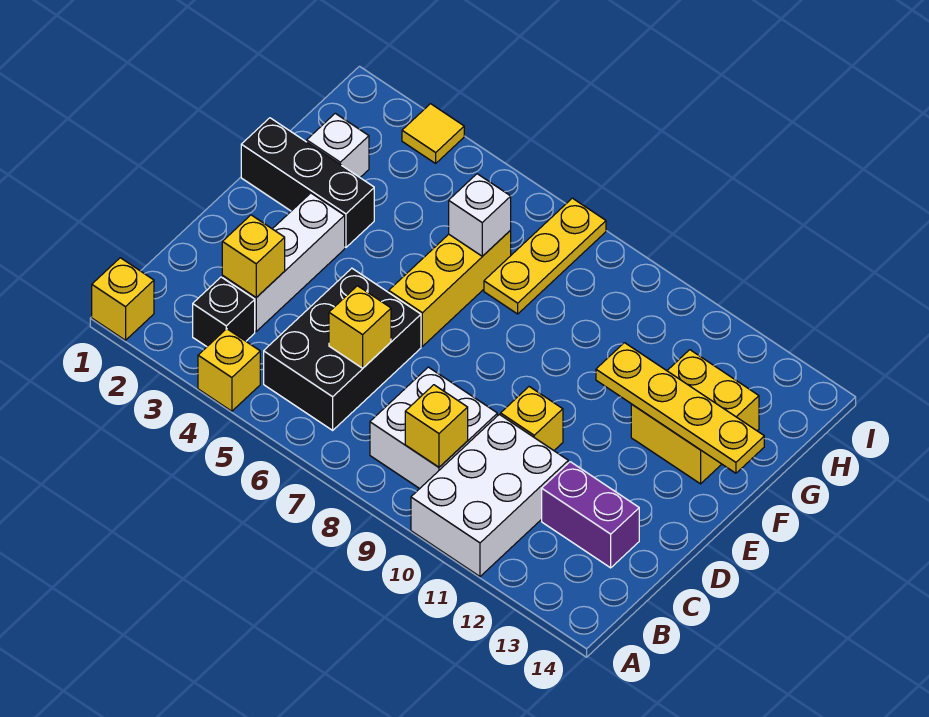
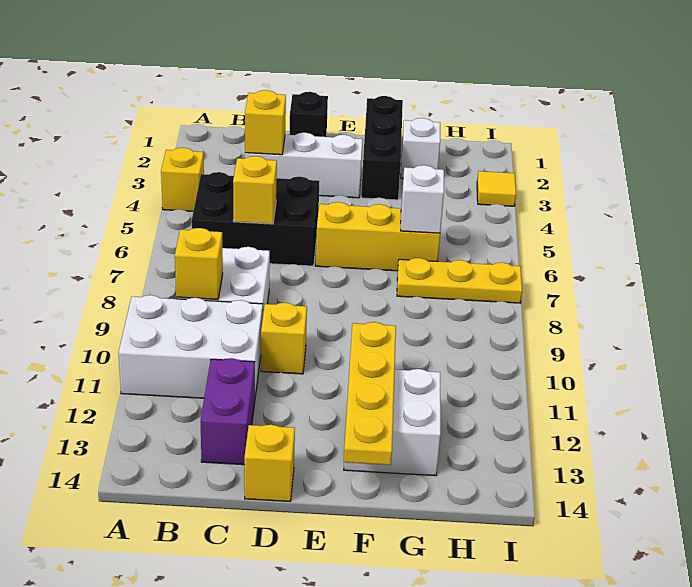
yellow brick A1 level 1 -> yellow brick D14 level 1
black brick B3 level 1 -> black brick D1 level 1
yellow brick F12:G13 level 1 -> white brick F12:G13 level 1

